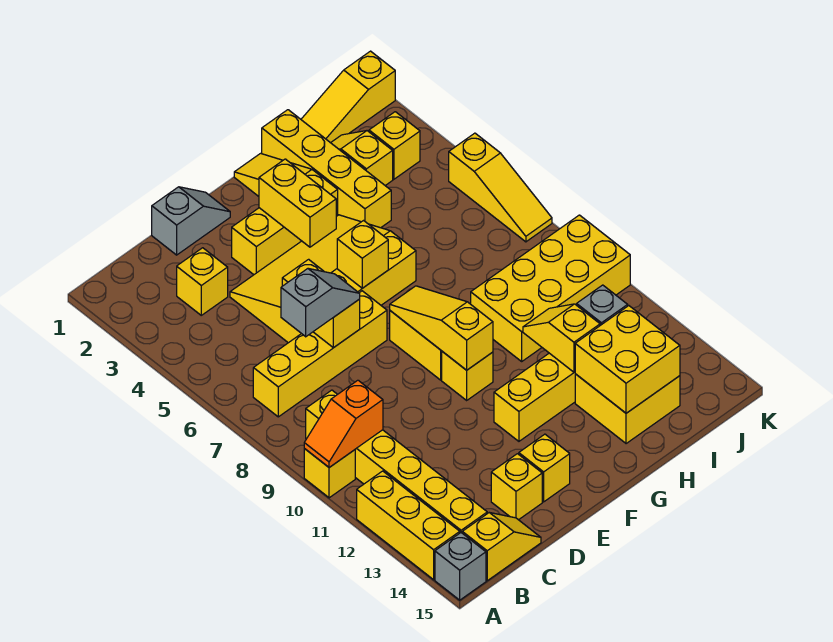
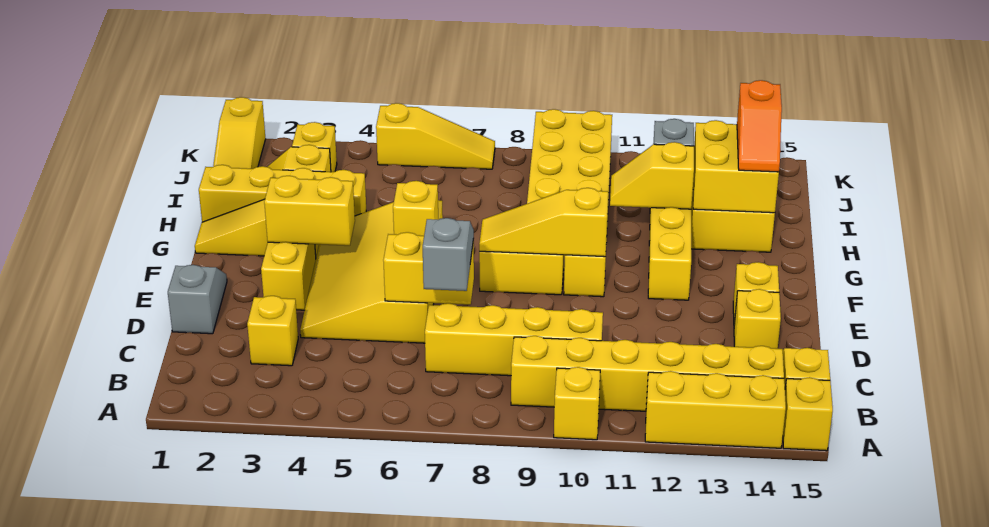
orange slope A10:B10 level 2 top B -> orange slope H14:I14 level 3 top I
grey brick A15 level 1 -> yellow brick A15 level 1
yellow brick B7:E7 level 1 -> yellow brick C7:C10 level 1

